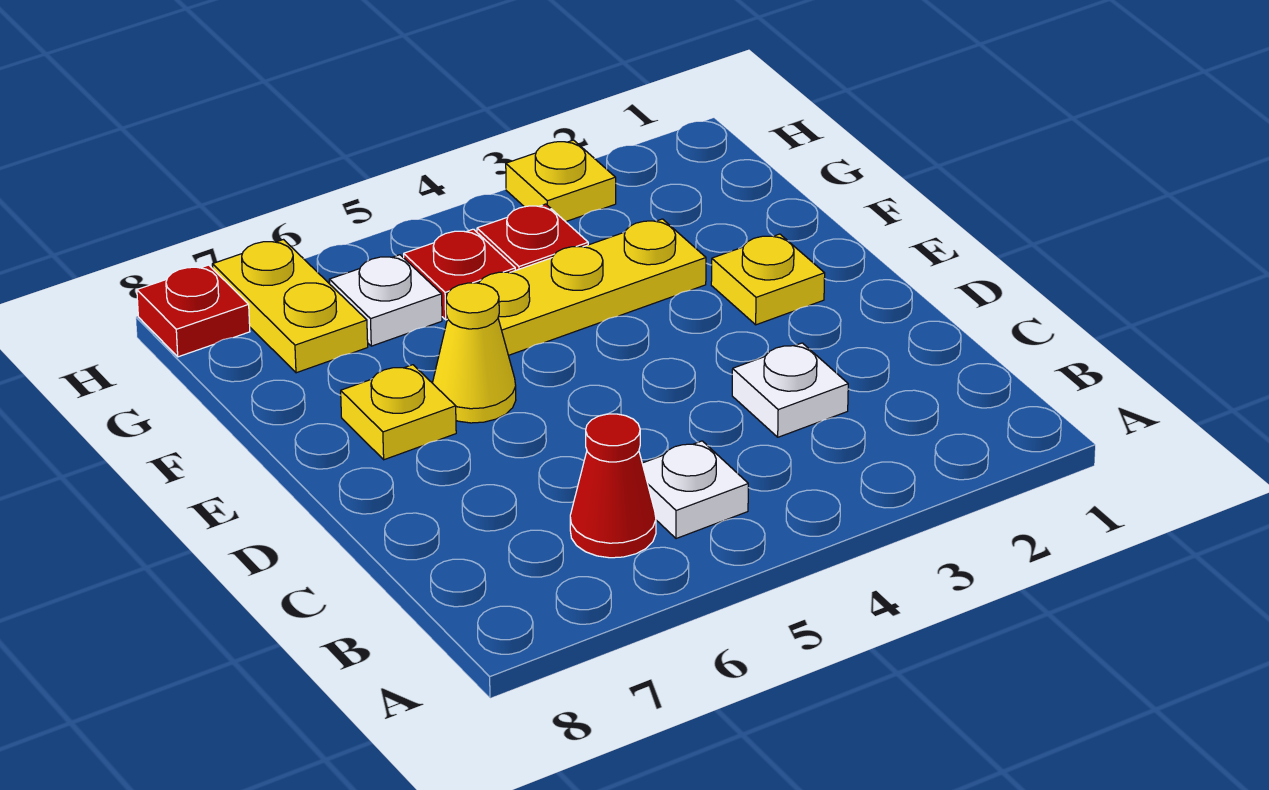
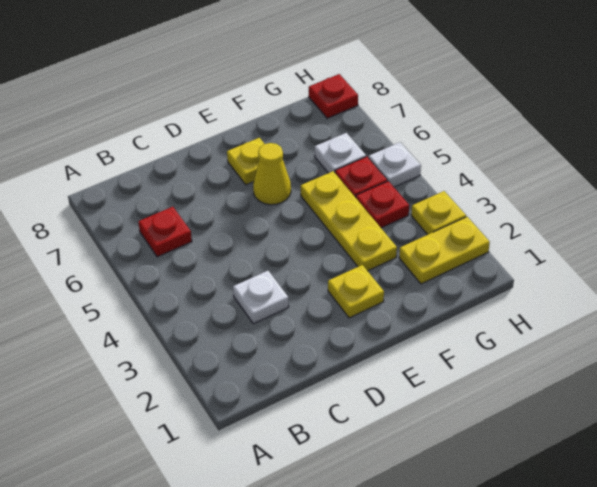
white plate B5 level 1 -> white plate H5 level 1
red cone B6 level 1 -> red plate B6 level 1
yellow plate G7:H7 level 1 -> yellow plate G2:H2 level 1

